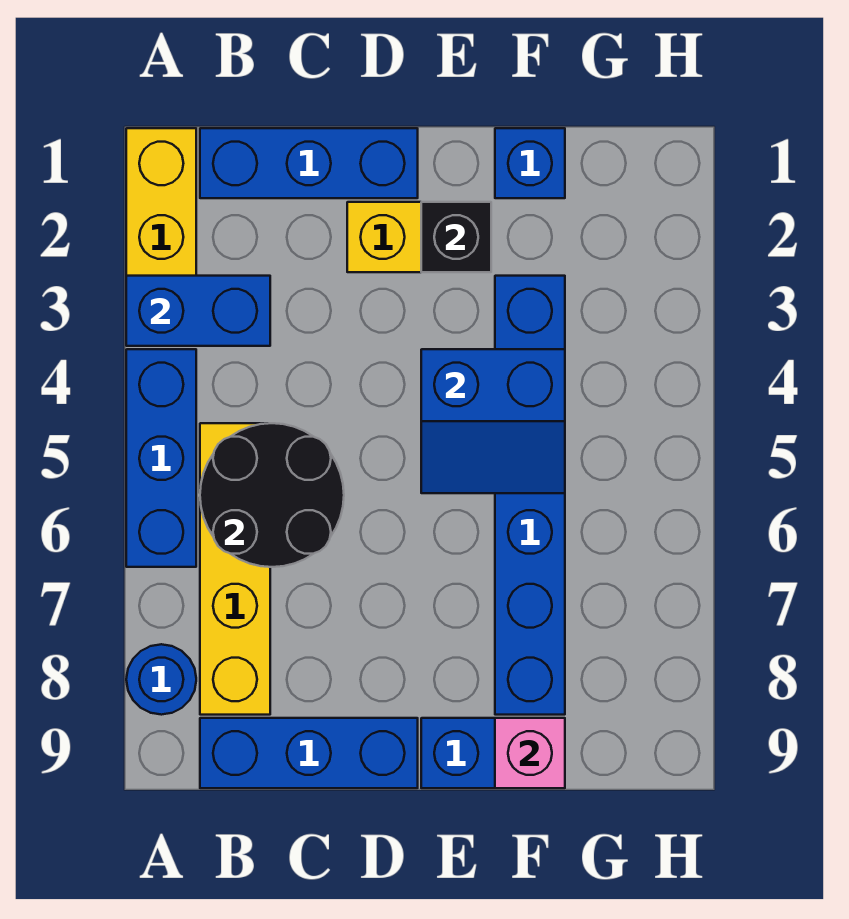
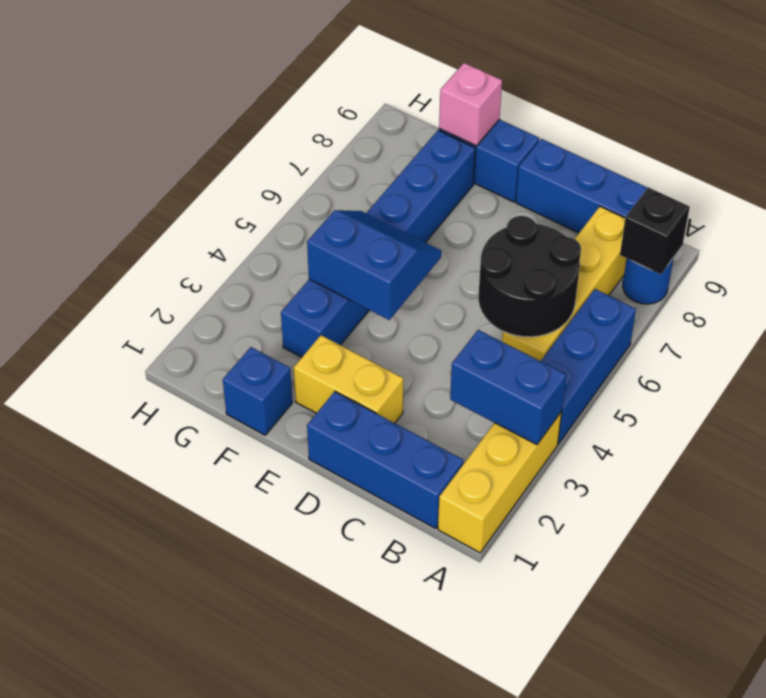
black brick E2 level 2 -> black brick A8 level 2

